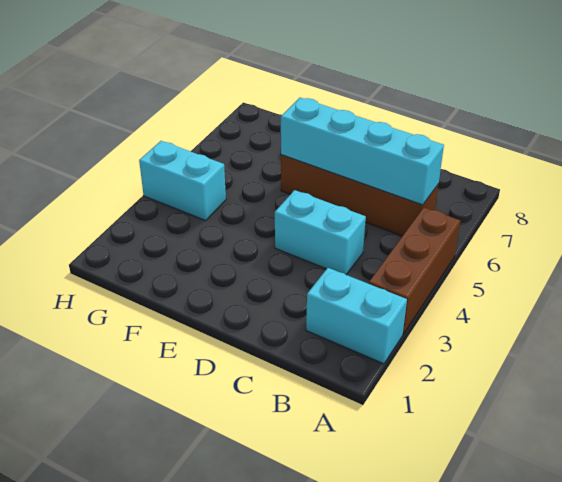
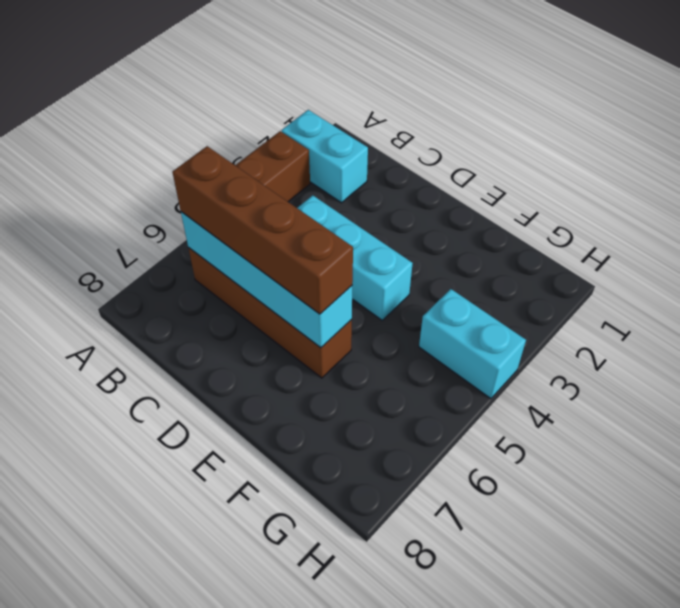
none -> brown brick B6:E6 level 3
cyan brick C4:D4 level 1 -> cyan brick C4:E4 level 1

